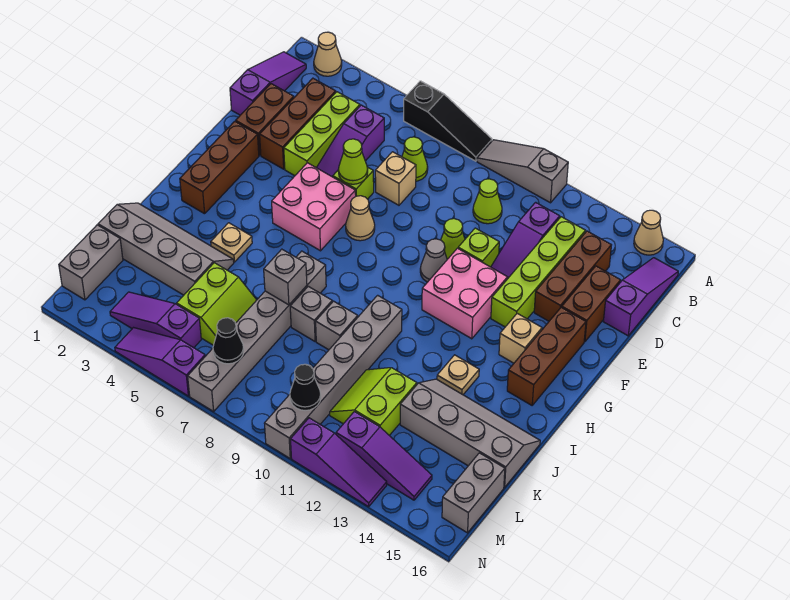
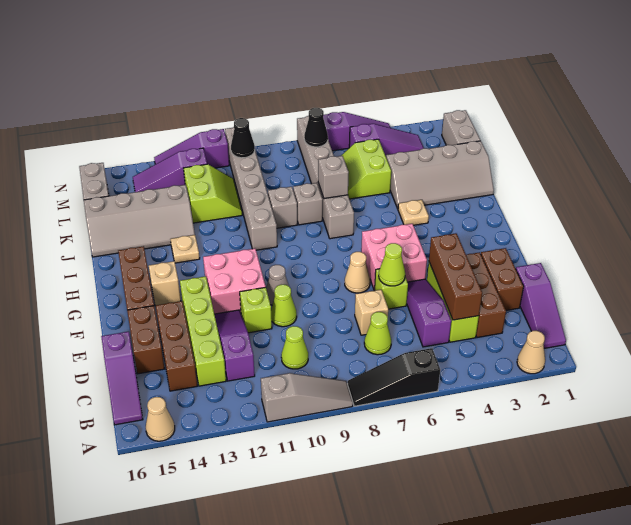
brown brick F2:H2 level 1 -> brown brick C4:E4 level 2

